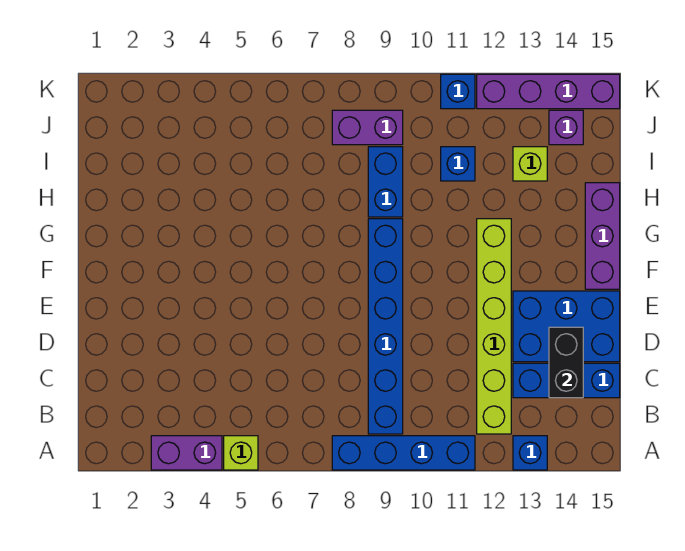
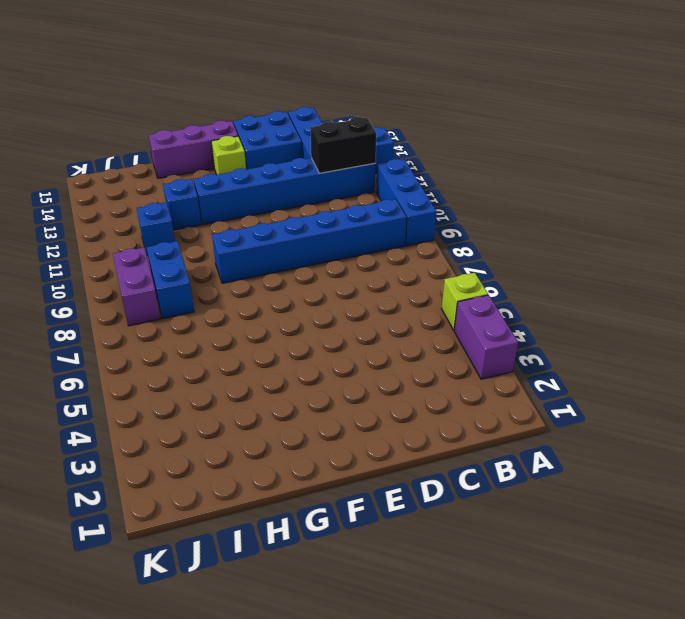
blue brick A8:A11 level 1 -> blue brick A9:A11 level 1
lime brick B12:G12 level 1 -> blue brick B12:G12 level 1
black brick C14:D14 level 2 -> black brick B12:C12 level 2
blue brick D13:E15 level 1 -> blue brick D14:E15 level 1
blue brick H9:I9 level 1 -> blue brick I8:I9 level 1
lime brick I13 level 1 -> lime brick F14 level 1
purple brick J14 level 1 -> none
blue brick K11 level 1 -> blue brick H12 level 1
purple brick K12:K15 level 1 -> none

